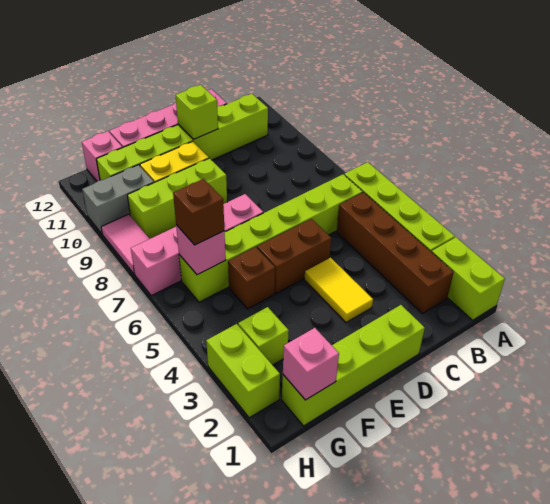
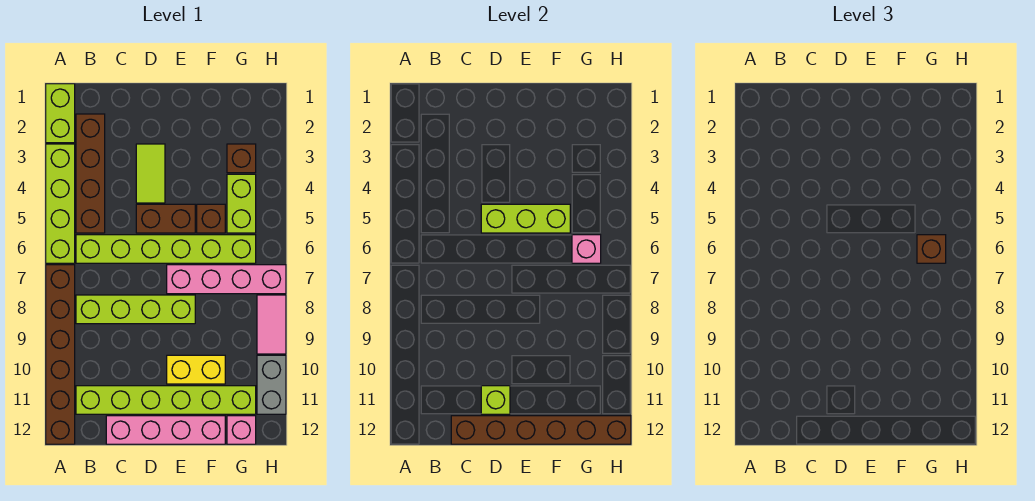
none -> brown brick A7:A12 level 1
none -> brown brick C12:H12 level 2
lime brick D1:G1 level 1 -> lime brick B8:E8 level 1
yellow tile D3:D4 level 1 -> lime tile D3:D4 level 1
lime brick E9:G9 level 1 -> lime brick D5:F5 level 2
pink brick G1 level 2 -> none
lime brick G3 level 1 -> brown brick G3 level 1
grey brick G10:H10 level 1 -> grey brick H10:H11 level 1
lime brick H2:H3 level 1 -> lime brick G4:G5 level 1

